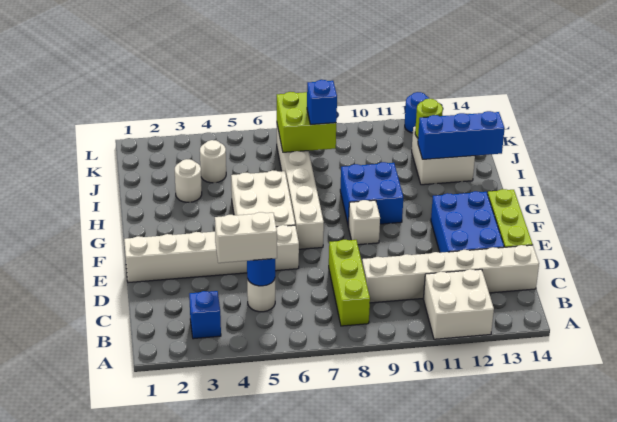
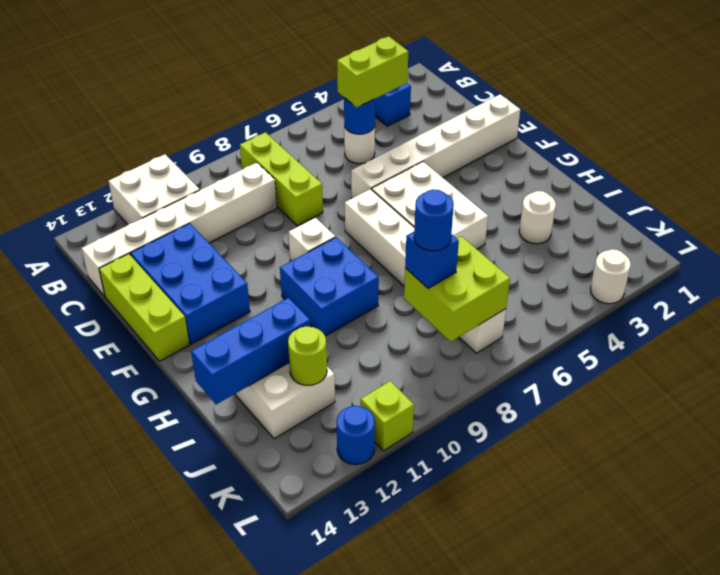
white brick C4:C5 level 3 -> lime brick C4:C5 level 3
white round brick J4 level 1 -> white round brick L3 level 1
none -> blue round brick J8 level 4
none -> lime brick L11 level 1

